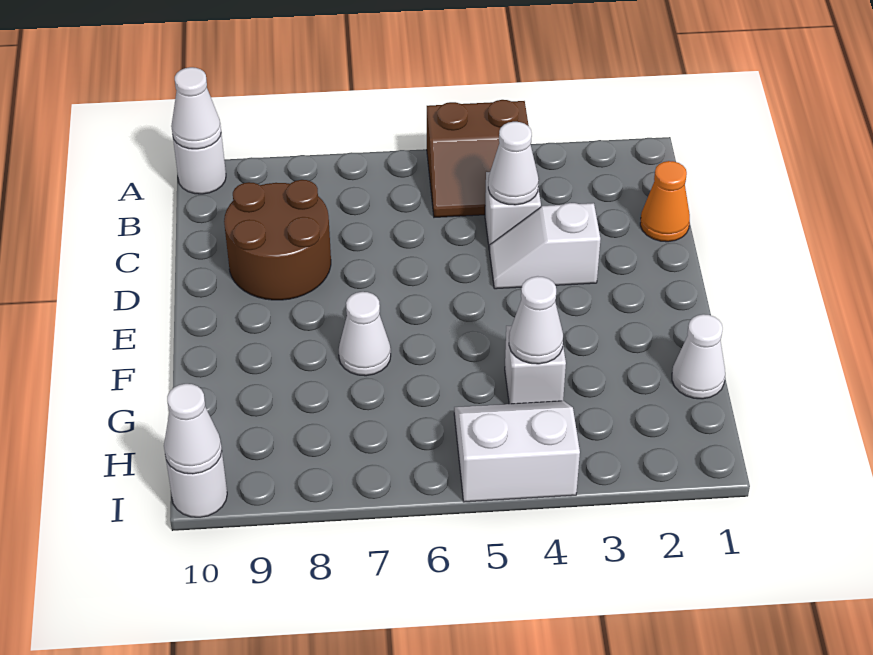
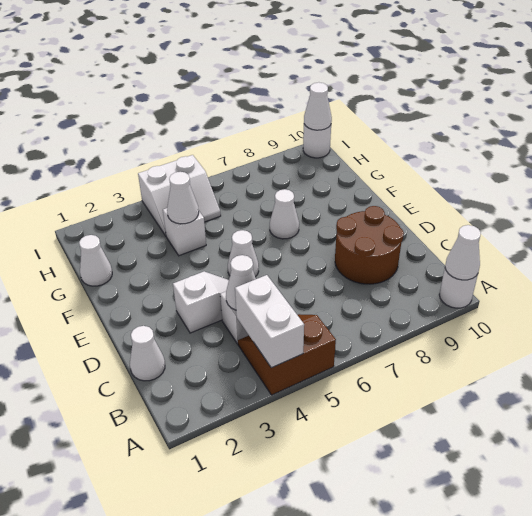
none -> white brick A4:B4 level 2
orange cone C1 level 1 -> white cone C1 level 1
none -> white cone E5 level 1

